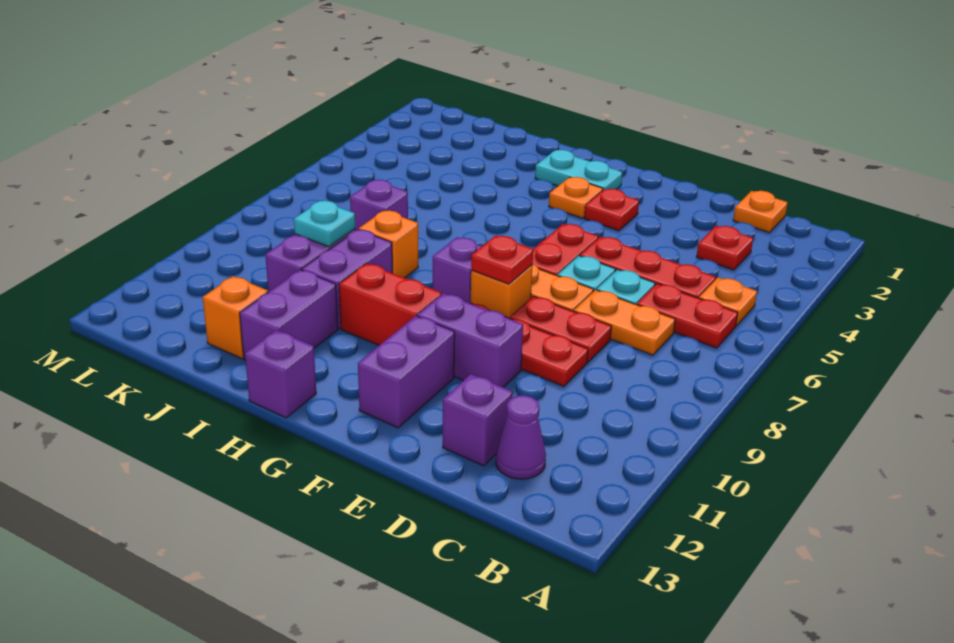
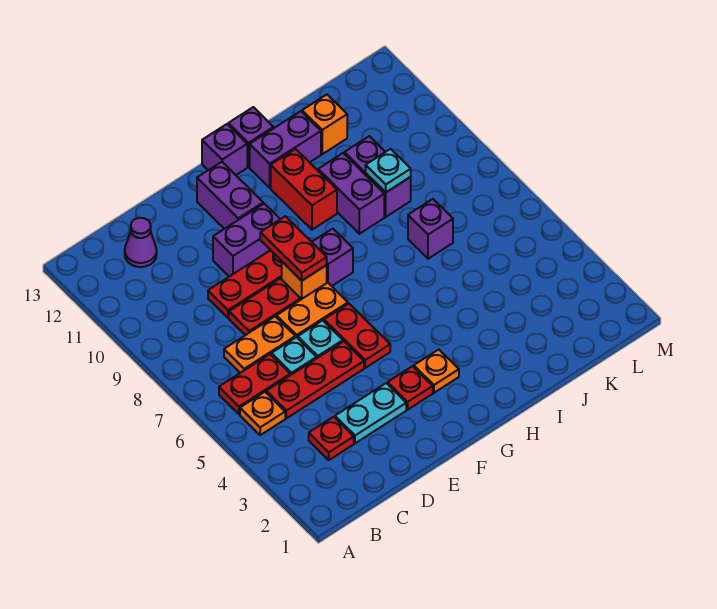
orange plate C1 level 1 -> none
purple brick D12 level 1 -> purple brick G13 level 1
red plate F8 level 2 -> red plate F8:F9 level 2
cyan plate G2:H2 level 1 -> cyan plate D3:E3 level 1
red brick G10:H10 level 1 -> red brick H10:H11 level 1
orange brick I8 level 1 -> none
purple brick I11:I12 level 1 -> purple brick H12:I12 level 1

